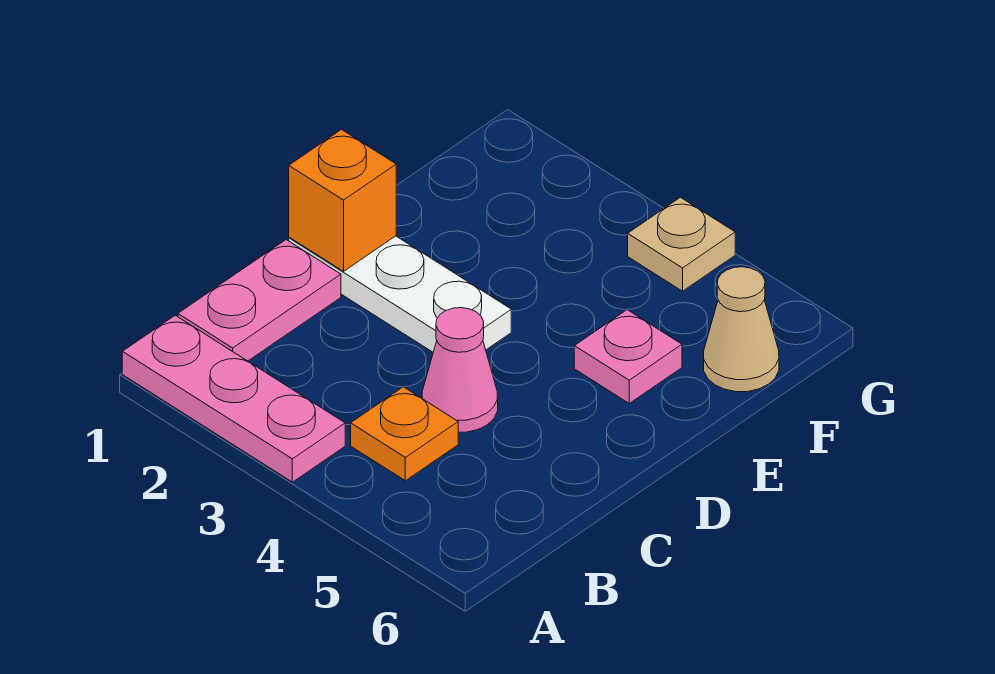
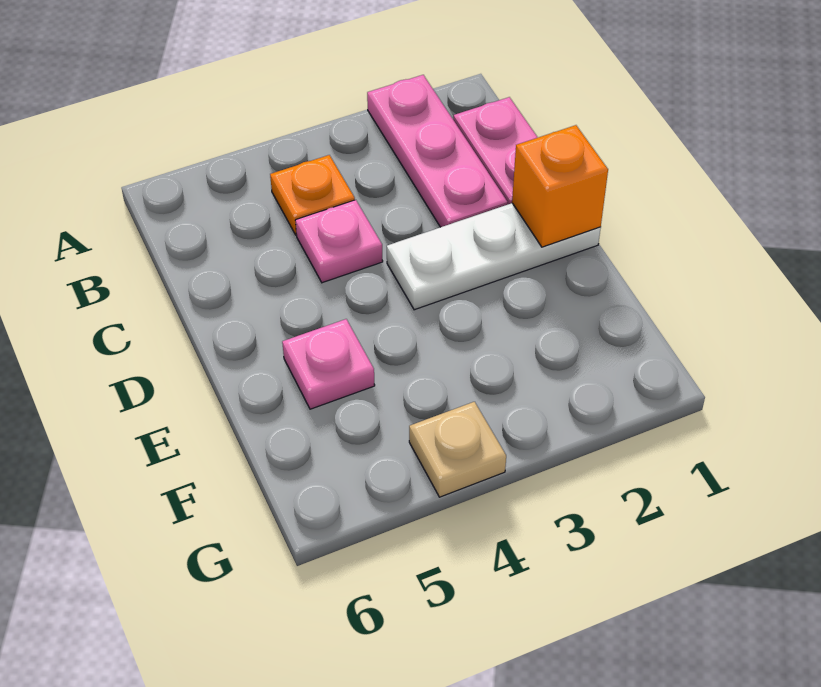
pink plate A1:A3 level 1 -> pink plate A2:C2 level 1
pink cone C4 level 1 -> pink plate C4 level 1
tan cone F6 level 1 -> none

